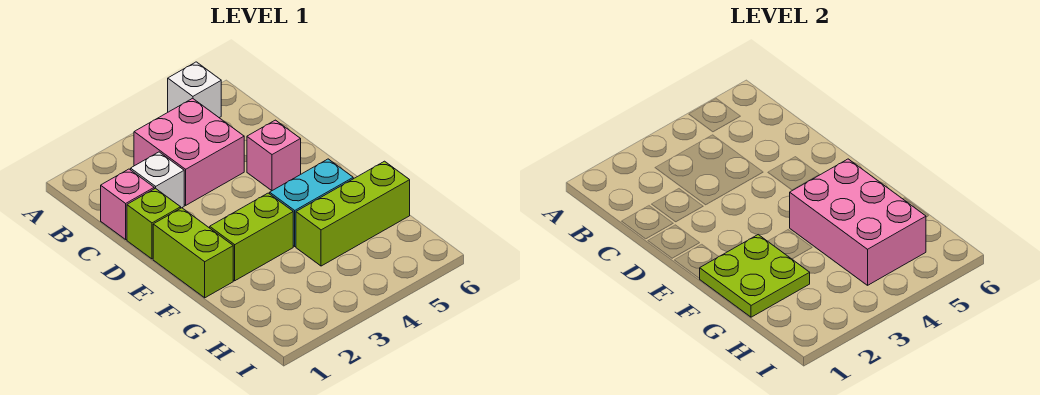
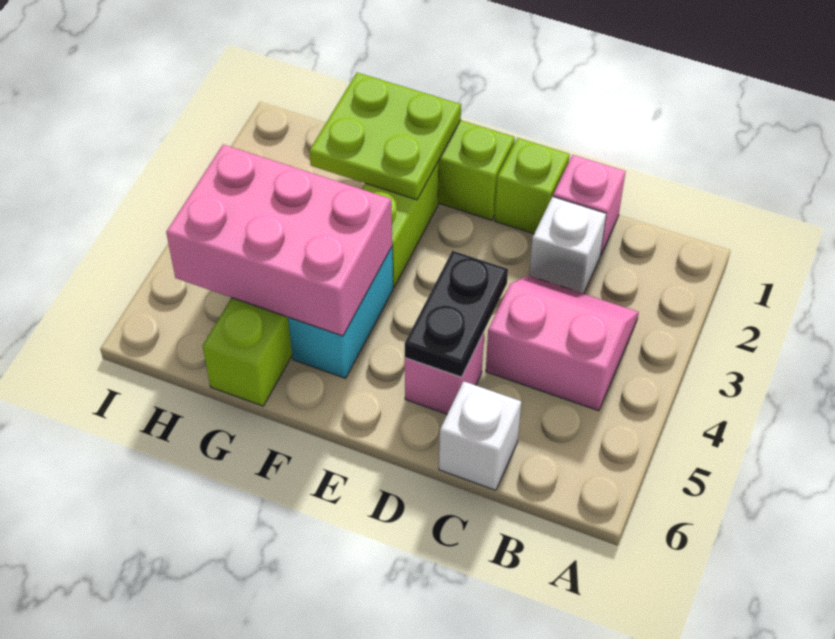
white brick A5 level 1 -> white brick C6 level 1
pink brick B3:C4 level 1 -> pink slope B3:C4 level 1 top 4
none -> black plate D4:D5 level 2

